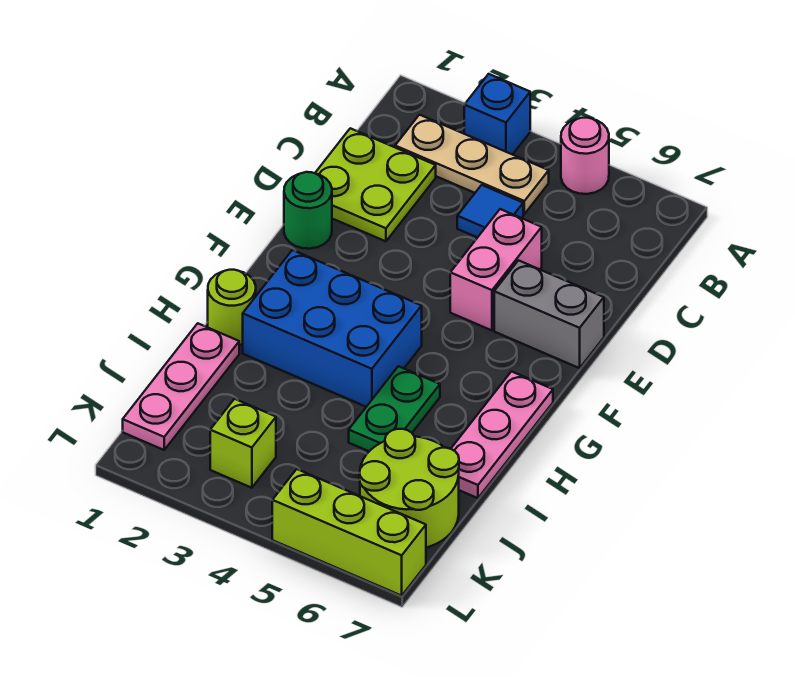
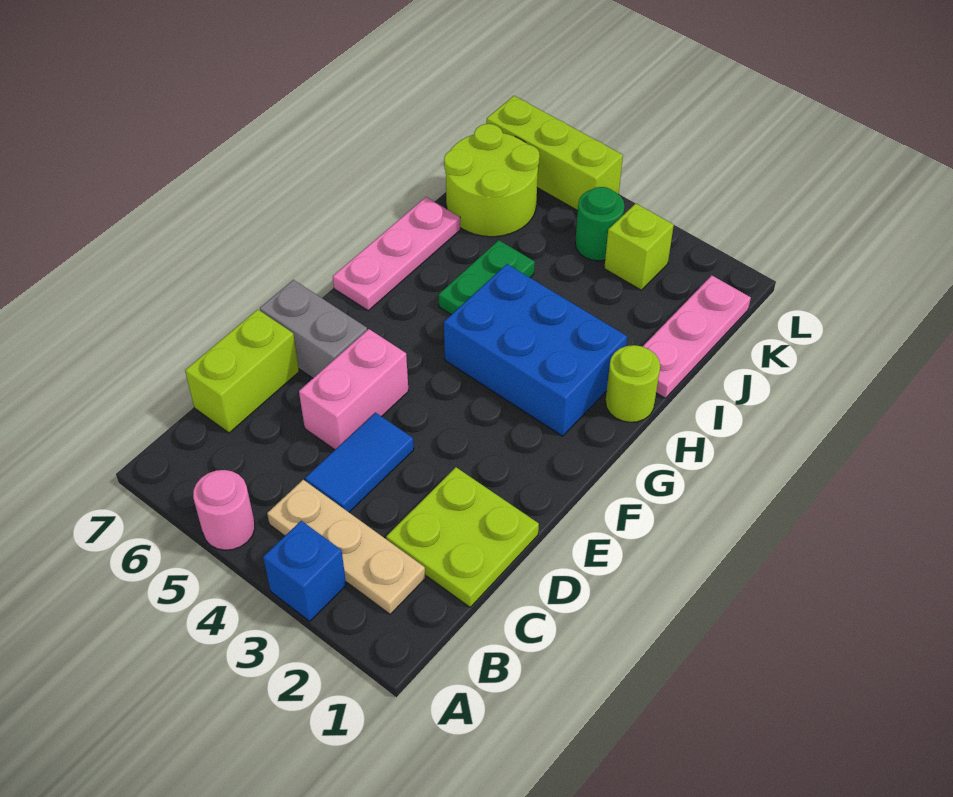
blue tile C4 level 1 -> blue tile C4:D4 level 1
none -> lime brick C7:D7 level 1
green round brick E1 level 1 -> green round brick K4 level 1

